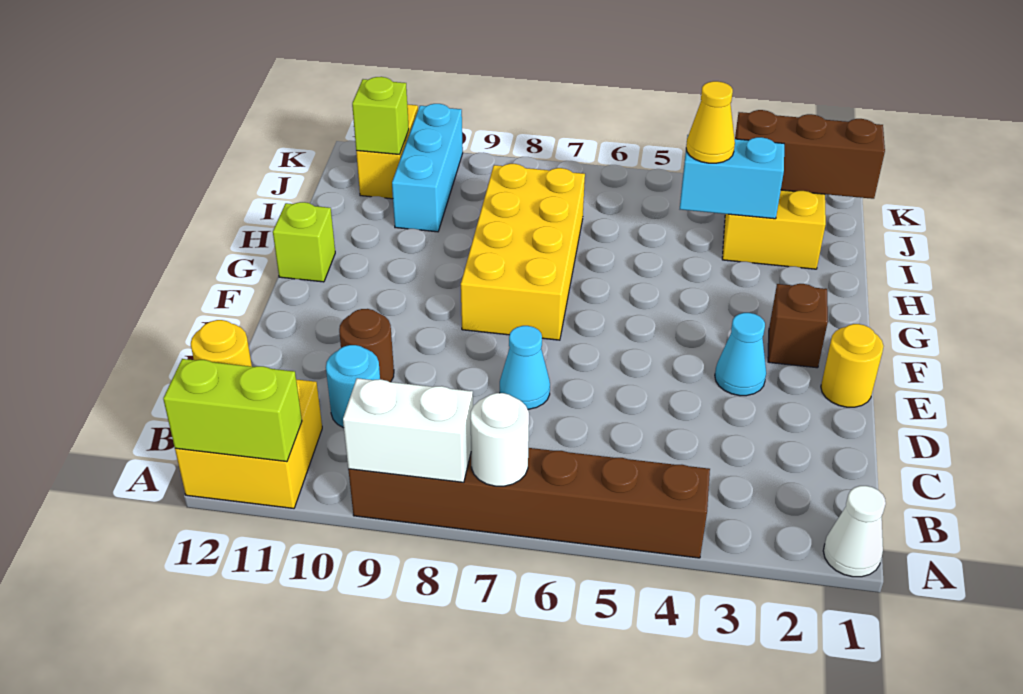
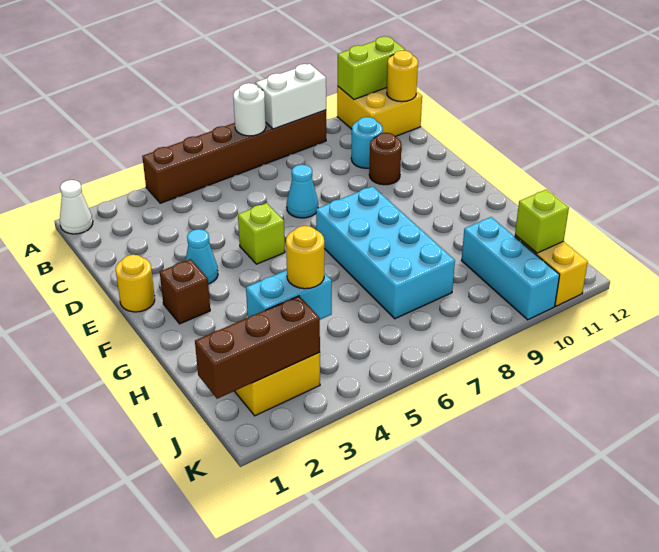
yellow brick F7:I8 level 1 -> cyan brick F7:I8 level 1
lime brick G12 level 1 -> lime brick E5 level 1
yellow cone I4 level 3 -> yellow round brick I4 level 3

